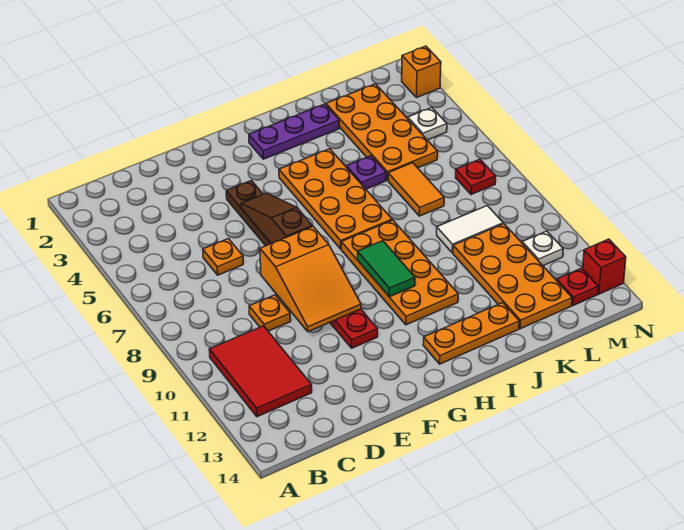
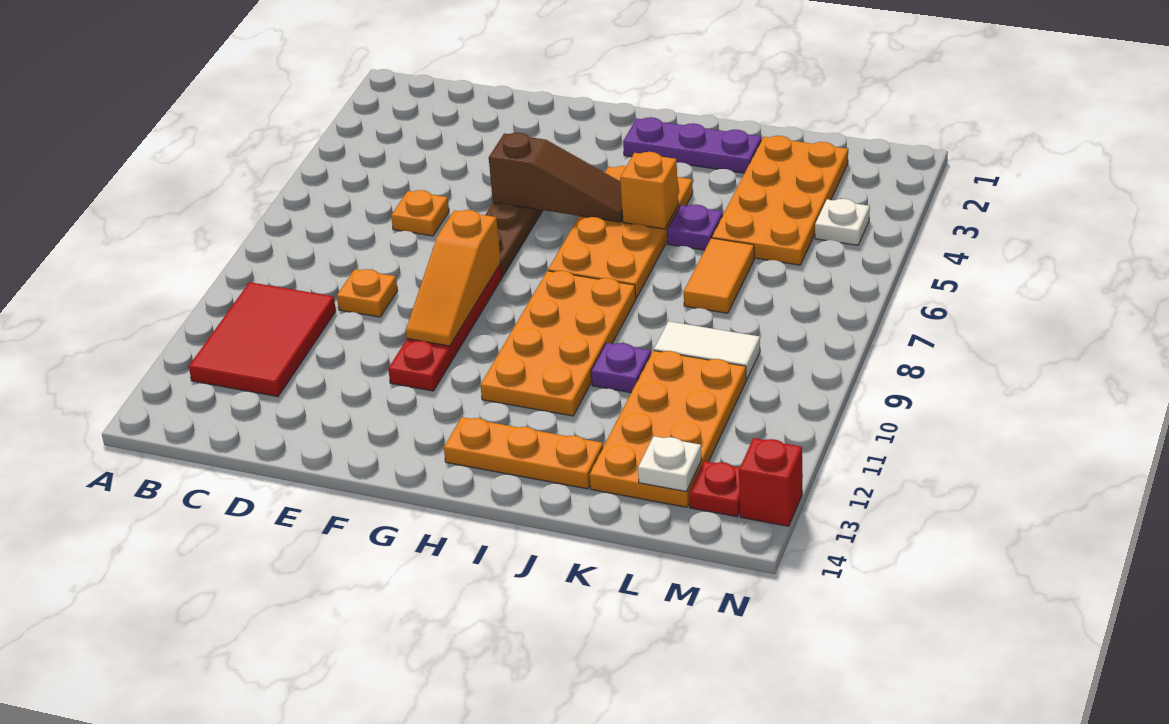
orange slope E8:F10 level 2 top 8 -> orange slope F8:F10 level 2 top 8
brown slope F5:F7 level 2 top 7 -> brown slope F5:H5 level 2 top F
green tile H9:H10 level 2 -> none
none -> purple plate J10 level 1
red plate M7 level 1 -> none
white plate M11 level 1 -> white plate L13 level 2
orange brick N2 level 1 -> orange brick I5 level 2

